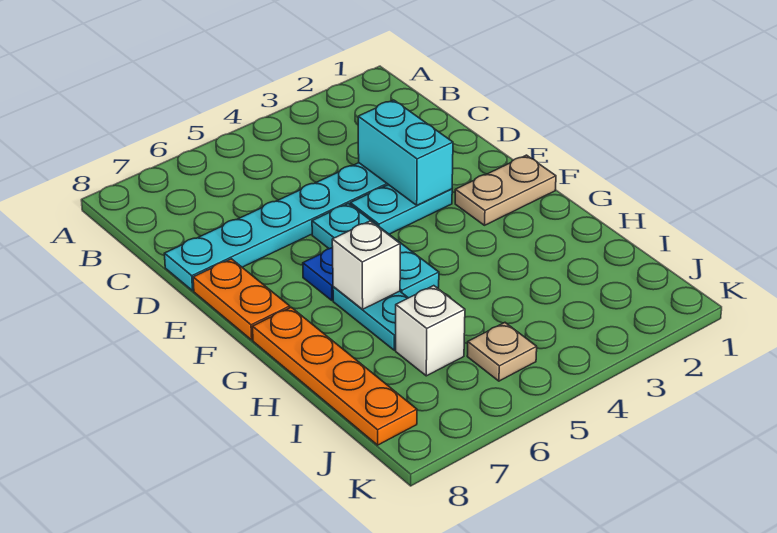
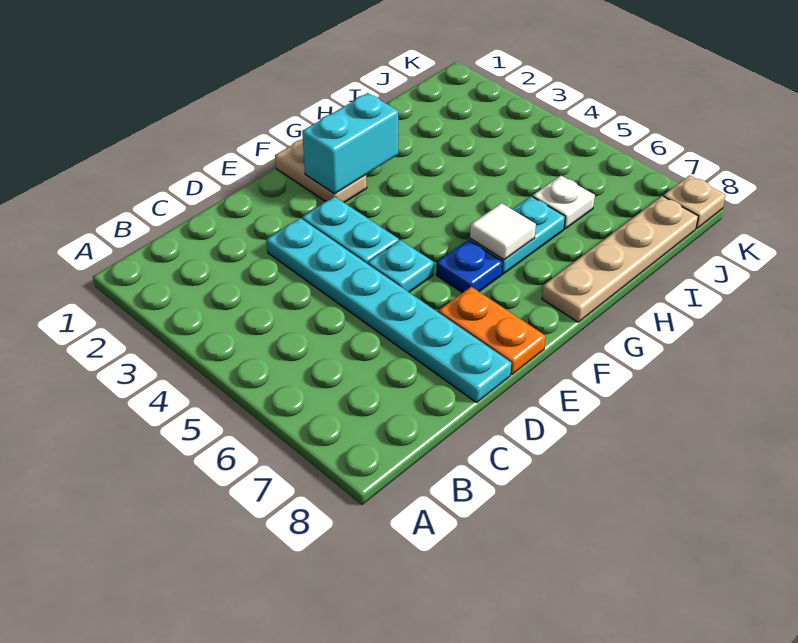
cyan brick D3:E3 level 2 -> cyan brick F2:G2 level 2
cyan plate E5:G5 level 1 -> cyan plate E5 level 1
orange plate E8:F8 level 1 -> orange plate E7:E8 level 1
white brick G6 level 2 -> white tile G6 level 2
orange plate G8:J8 level 1 -> tan plate G8:J8 level 1
white brick I6 level 1 -> white plate I6 level 1
tan plate J5 level 1 -> tan plate K8 level 1

